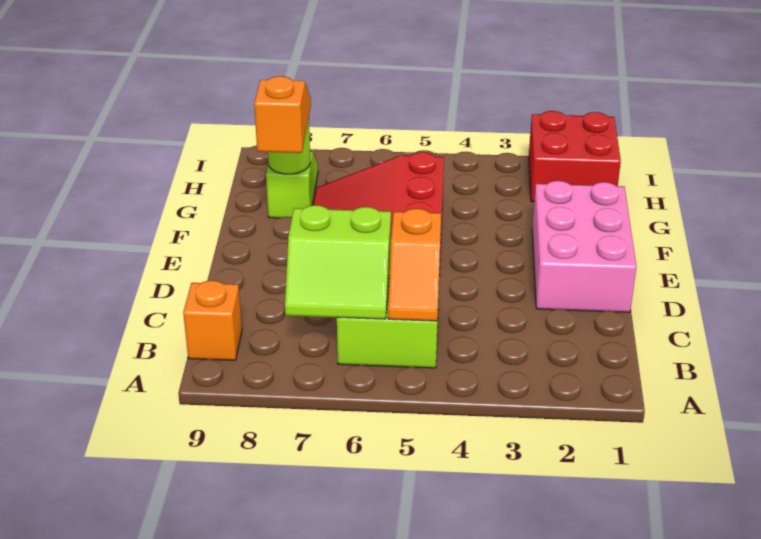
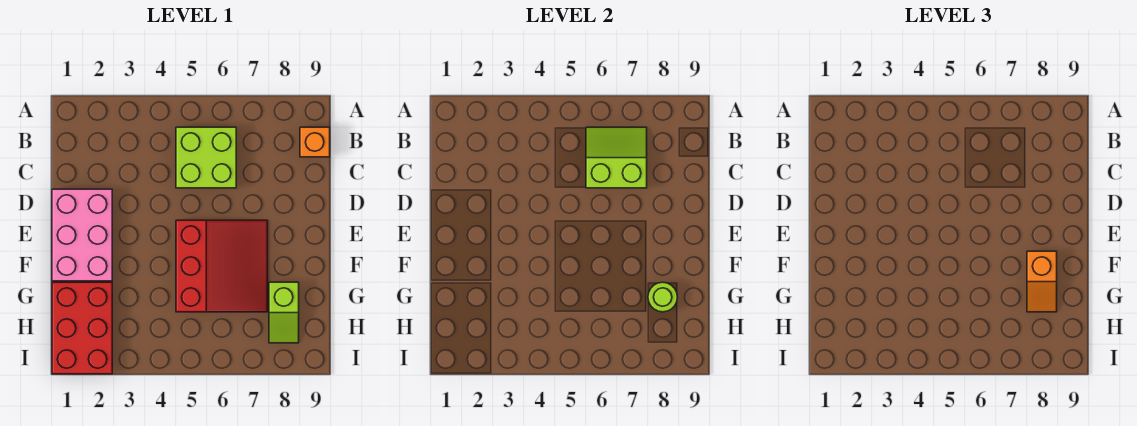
orange slope B5:C5 level 2 top C -> none
red brick H1:I2 level 1 -> red brick G1:I2 level 1

